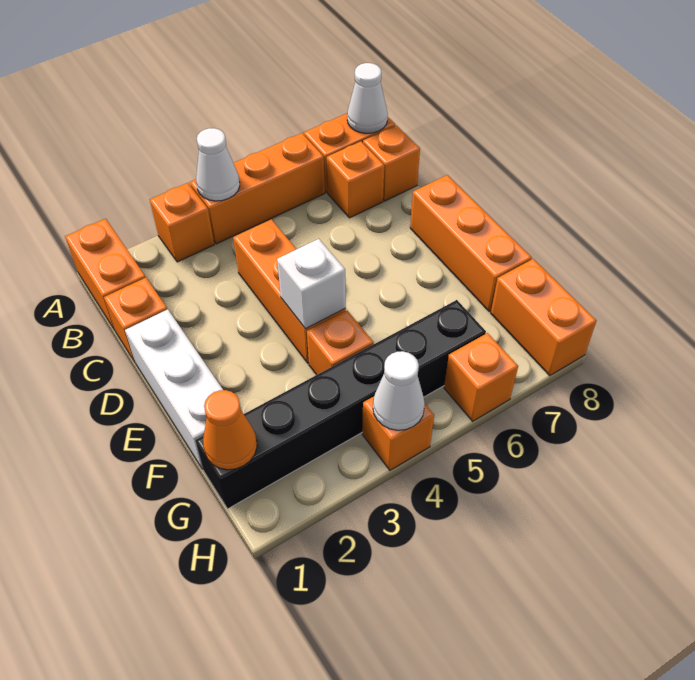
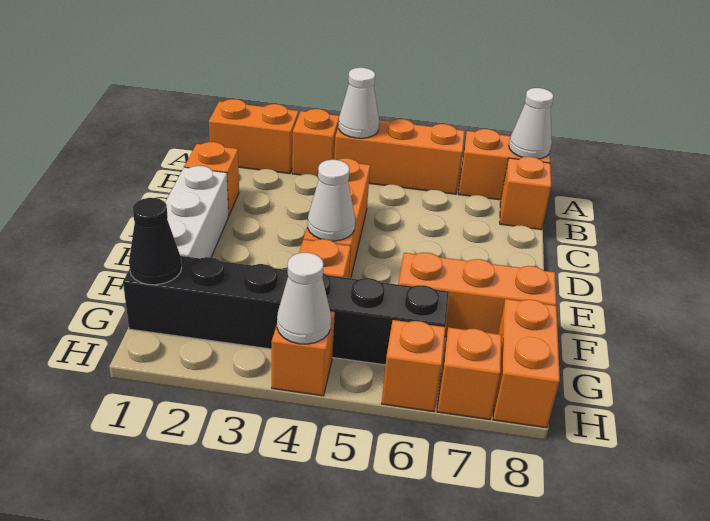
orange brick A1:B1 level 1 -> orange brick A1:A2 level 1
orange brick B7 level 1 -> orange brick H7 level 1
orange brick D8:F8 level 1 -> orange brick F6:F8 level 1
white brick E4 level 2 -> white cone E4 level 2
orange cone G1 level 2 -> black cone G1 level 2

